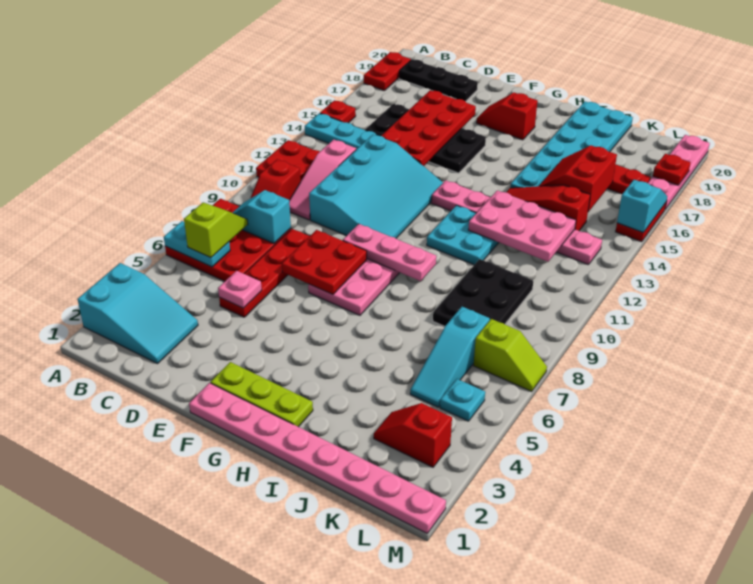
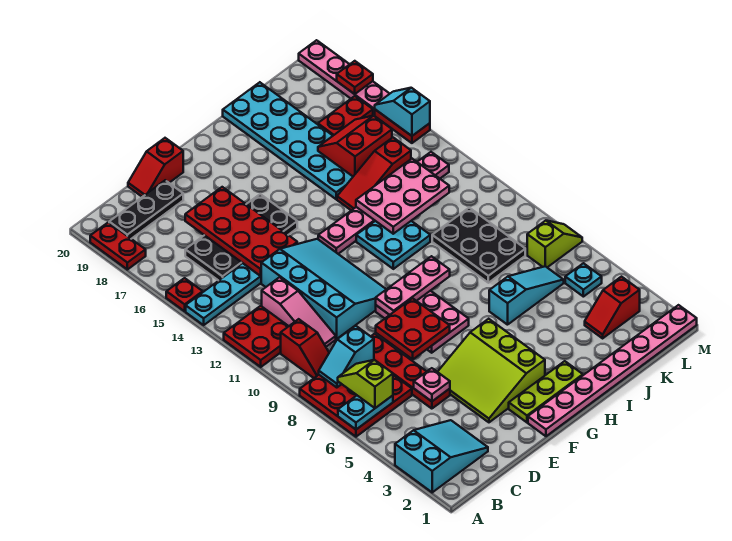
none -> lime slope E3:G5 level 1 top G
red slope F18:G18 level 1 top G -> red slope D20:E20 level 1 top E
red slope J15:K16 level 2 top K -> red slope J15:K16 level 2 top 15
cyan slope K5:K7 level 1 top 7 -> cyan slope I6:K6 level 1 top I

